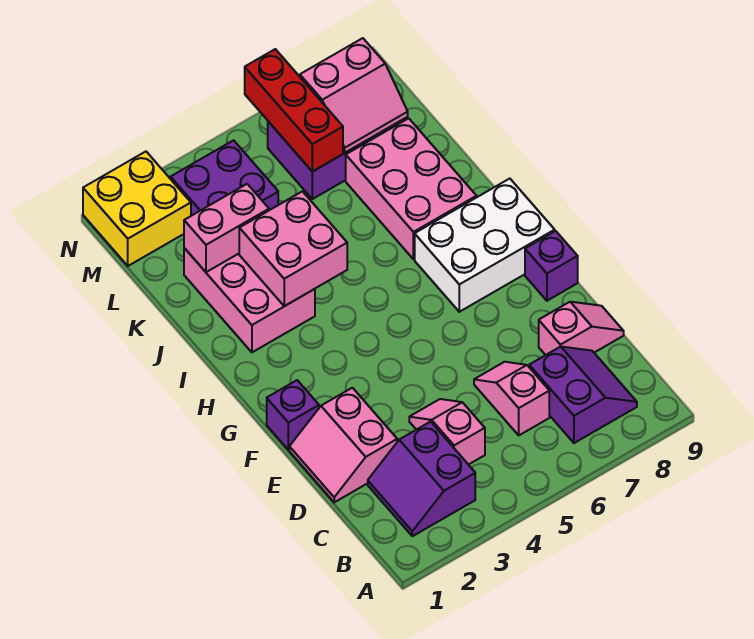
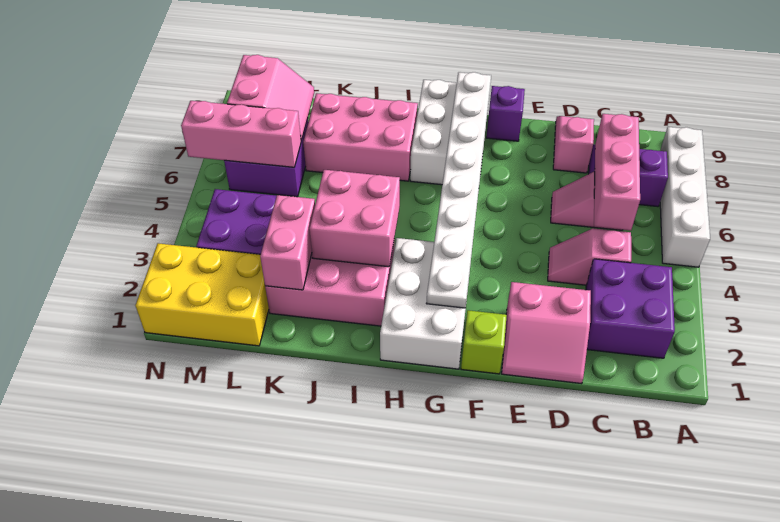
none -> white brick A5:A8 level 1
purple slope B2:C3 level 1 top 3 -> purple brick B2:C3 level 1
none -> pink brick C5:C7 level 2
purple brick F1 level 1 -> lime brick F1 level 1
none -> white brick G1:H3 level 1
none -> white plate G2:G9 level 2
red brick L6:N6 level 2 -> pink brick L6:N6 level 2
yellow brick M1:N2 level 1 -> yellow brick L1:N2 level 1

